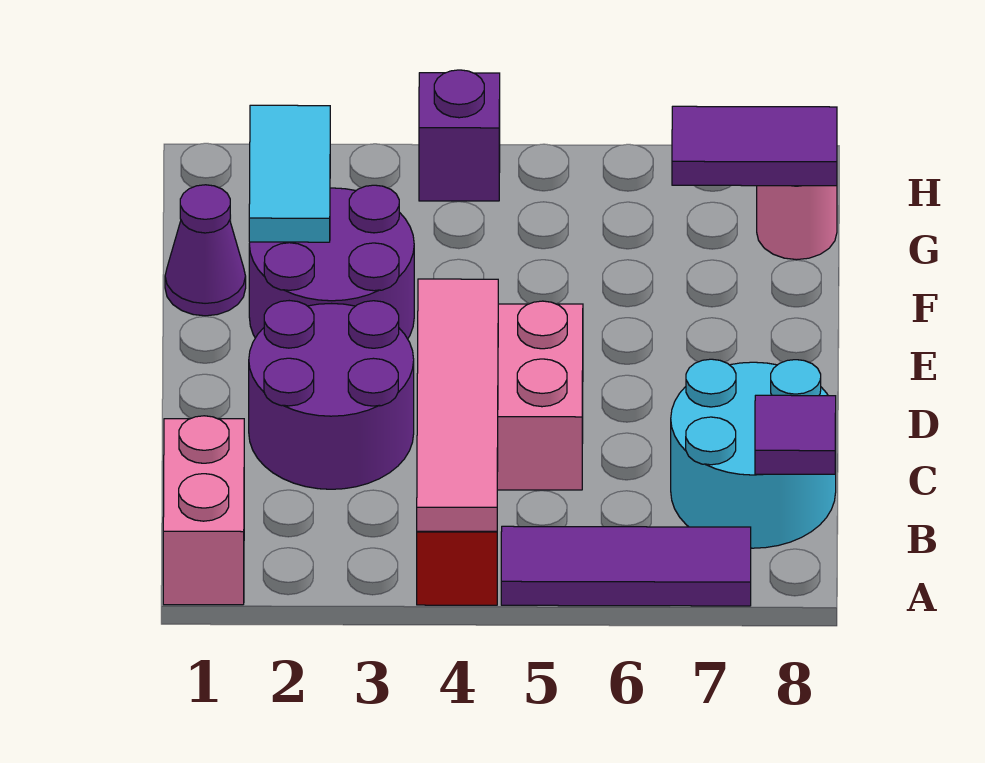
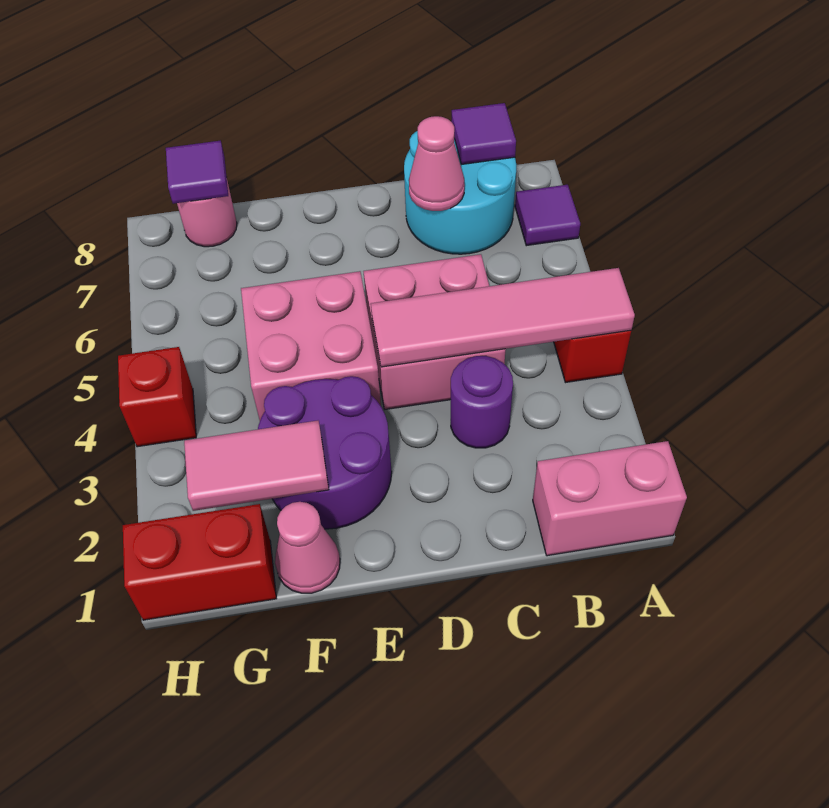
purple tile A5:A7 level 1 -> purple tile A7 level 1
purple round brick C2:D3 level 1 -> purple round brick C3 level 1
none -> pink cone C7 level 2
none -> pink brick E4:F5 level 1
purple cone F1 level 1 -> pink cone F1 level 1
cyan tile F2:G2 level 2 -> pink tile F2:G2 level 2
none -> red brick G1:H1 level 1
purple tile G7:G8 level 2 -> purple tile G8 level 2
purple brick H4 level 1 -> red brick H4 level 1

